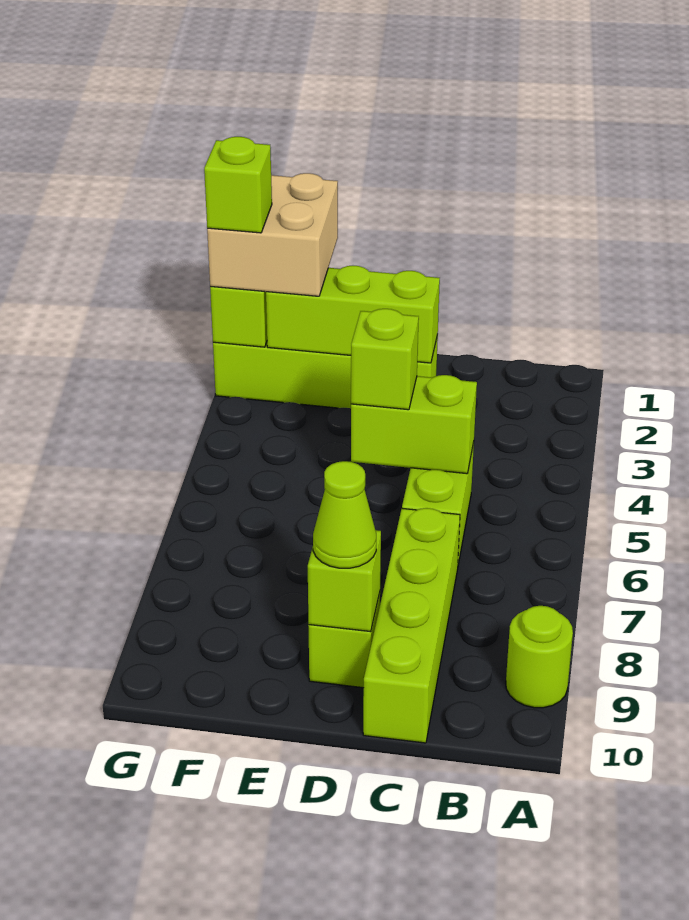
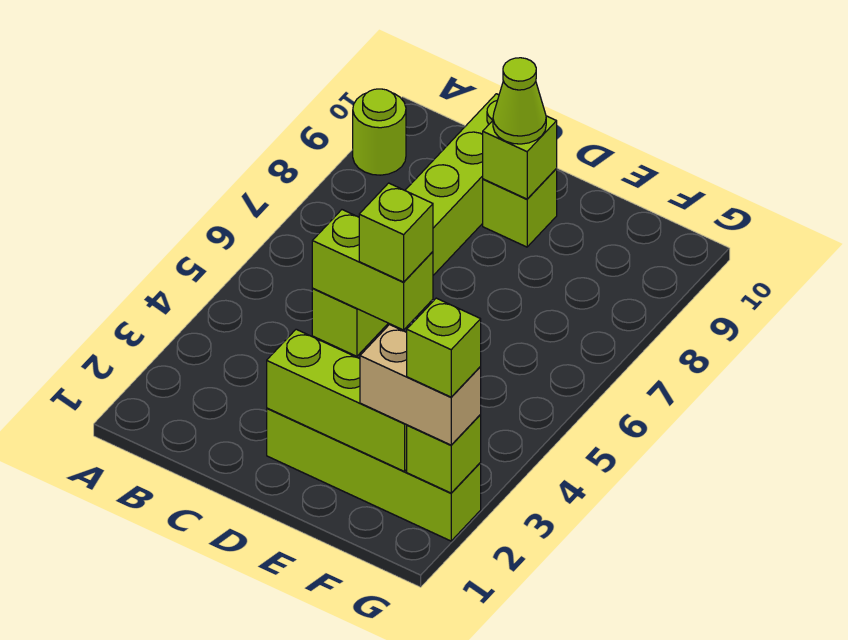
tan brick F1:G2 level 3 -> tan brick F2:G2 level 3

